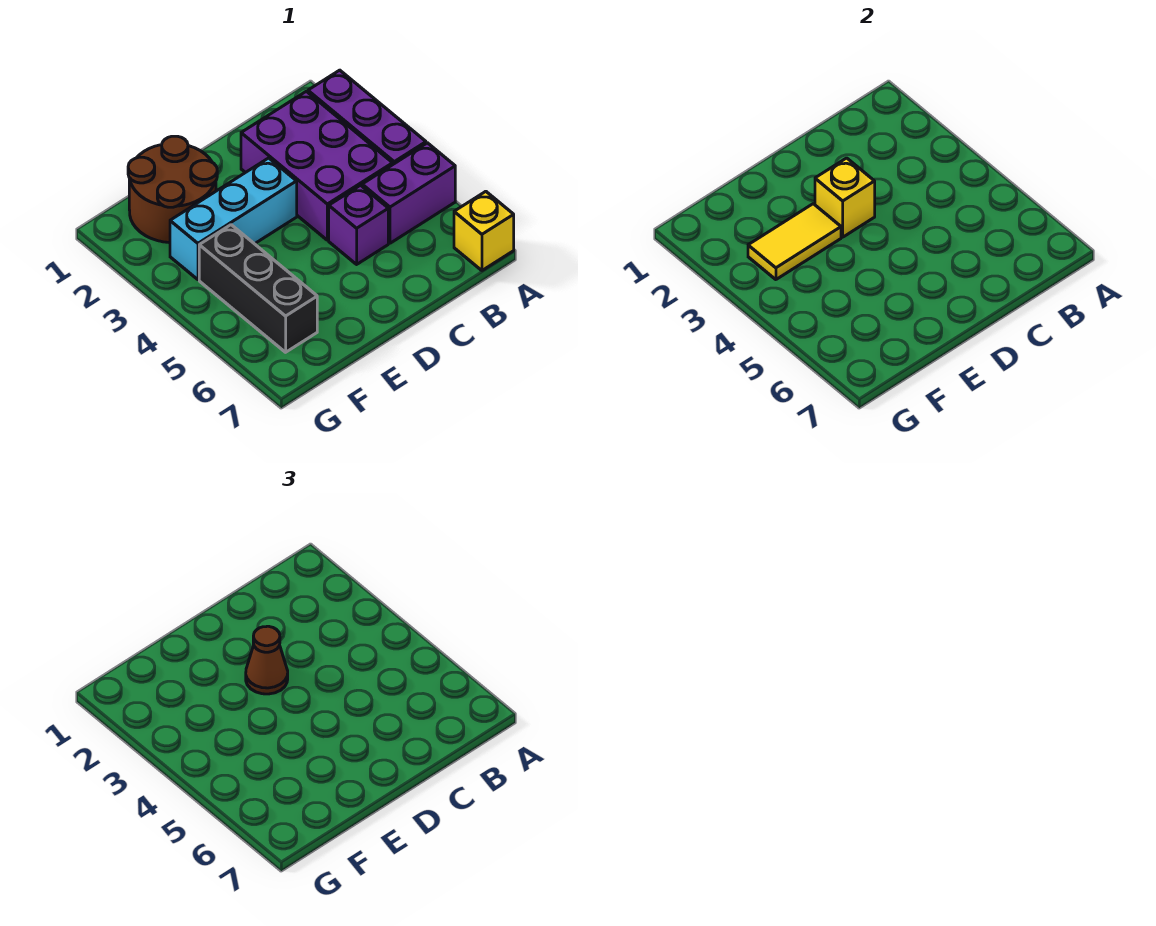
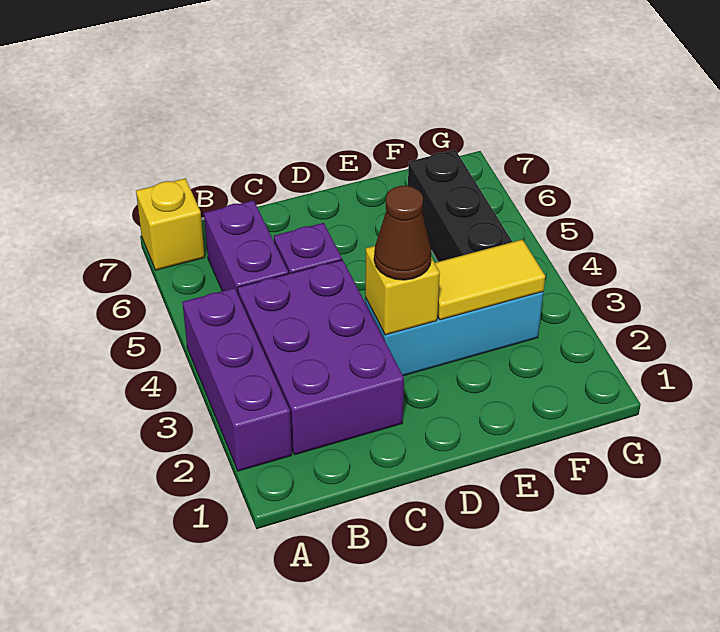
purple brick A5:B5 level 1 -> purple brick B5:B6 level 1
brown round brick E1:F2 level 1 -> none

